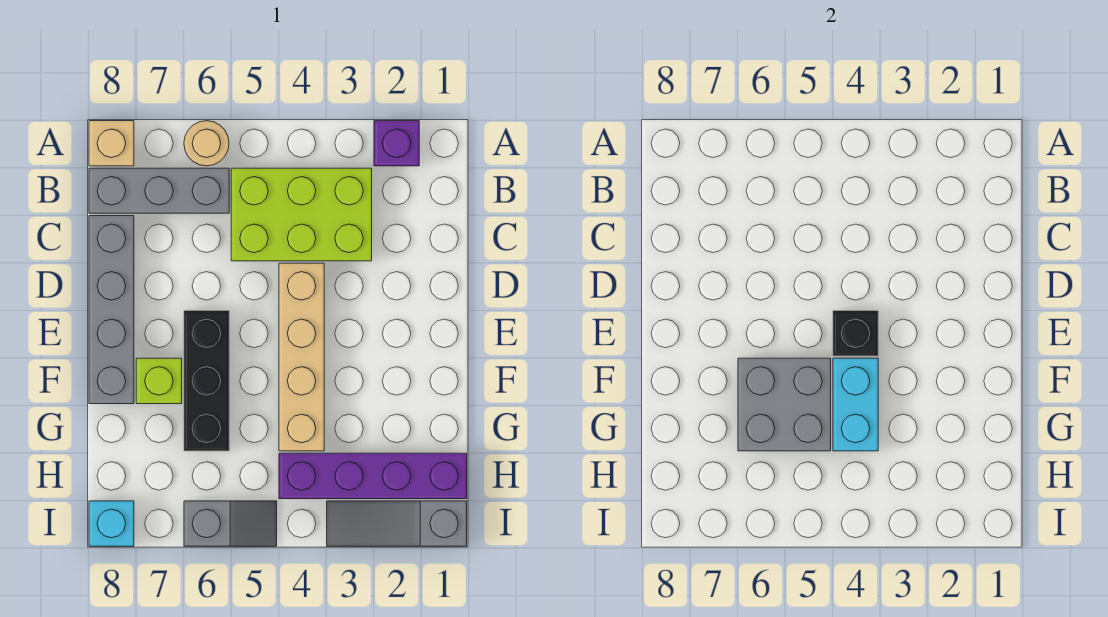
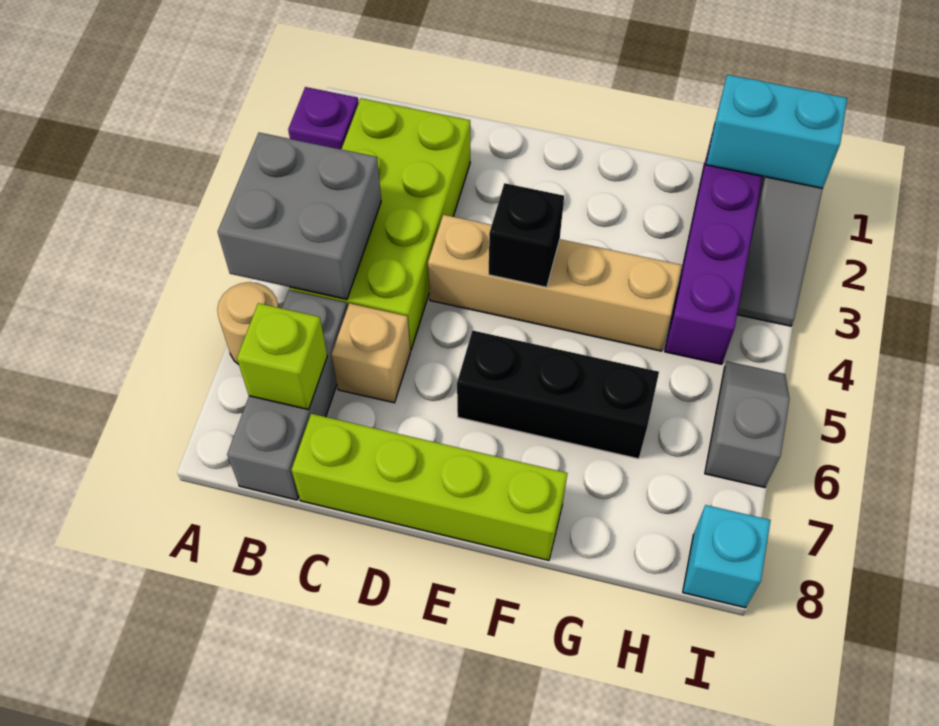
tan brick A8 level 1 -> tan brick C6 level 1
lime brick B3:C5 level 1 -> lime brick B2:C5 level 1
grey brick C8:F8 level 1 -> lime brick C8:F8 level 1
cyan brick F4:G4 level 2 -> cyan brick H1:I1 level 2
grey brick F5:G6 level 2 -> grey brick A4:B5 level 2
lime brick F7 level 1 -> lime brick B7 level 2

